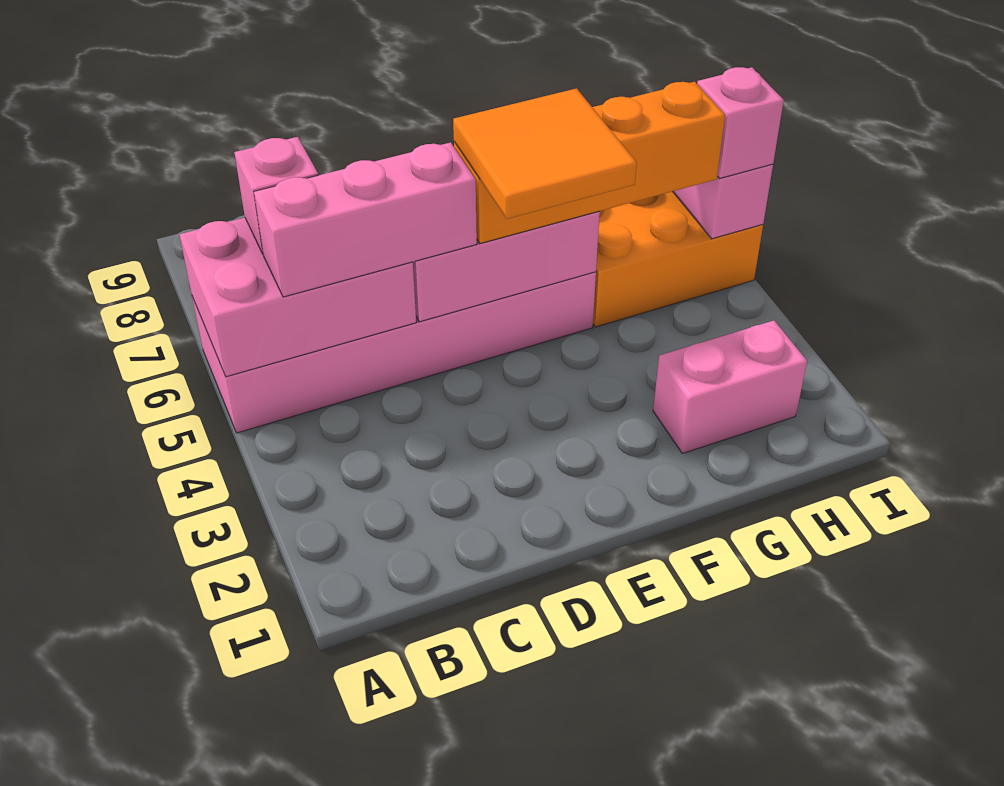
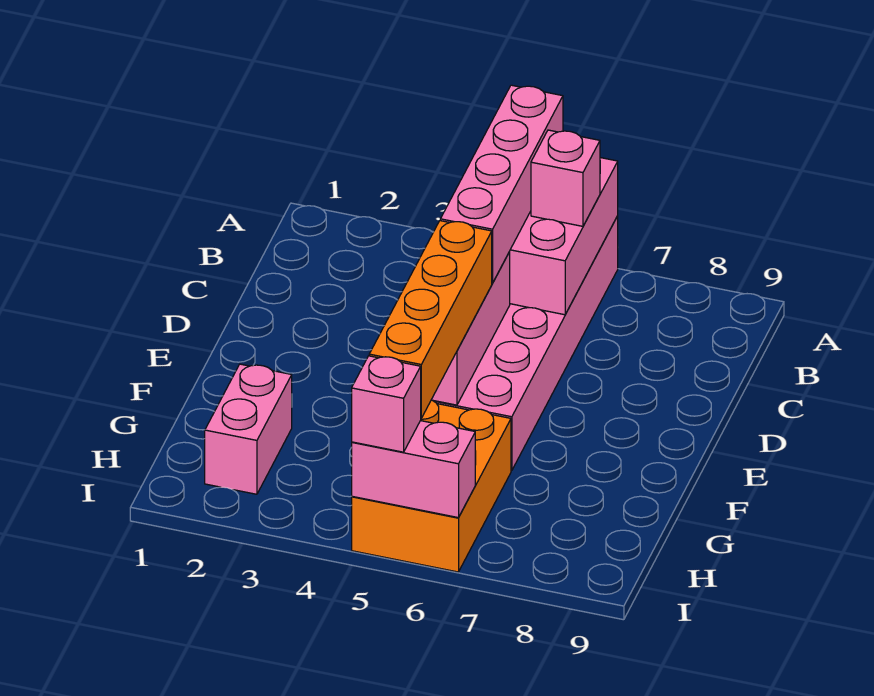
pink brick B5:D5 level 3 -> pink brick A5:D5 level 3
orange tile E4:F5 level 4 -> none

